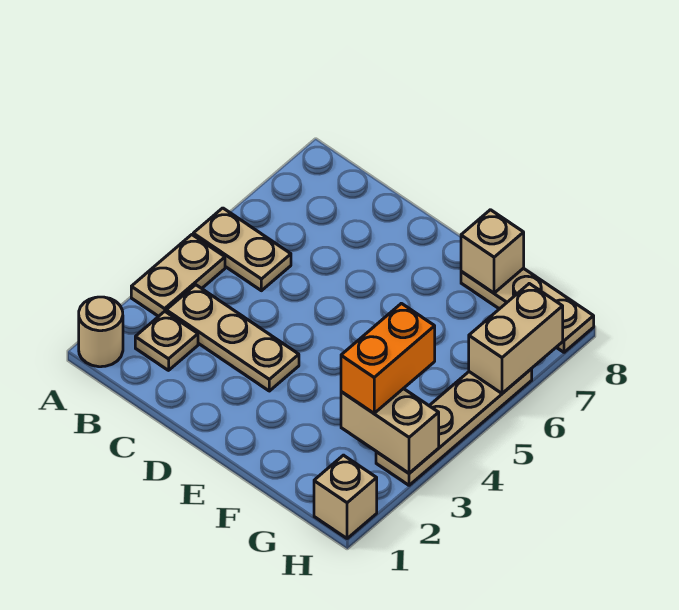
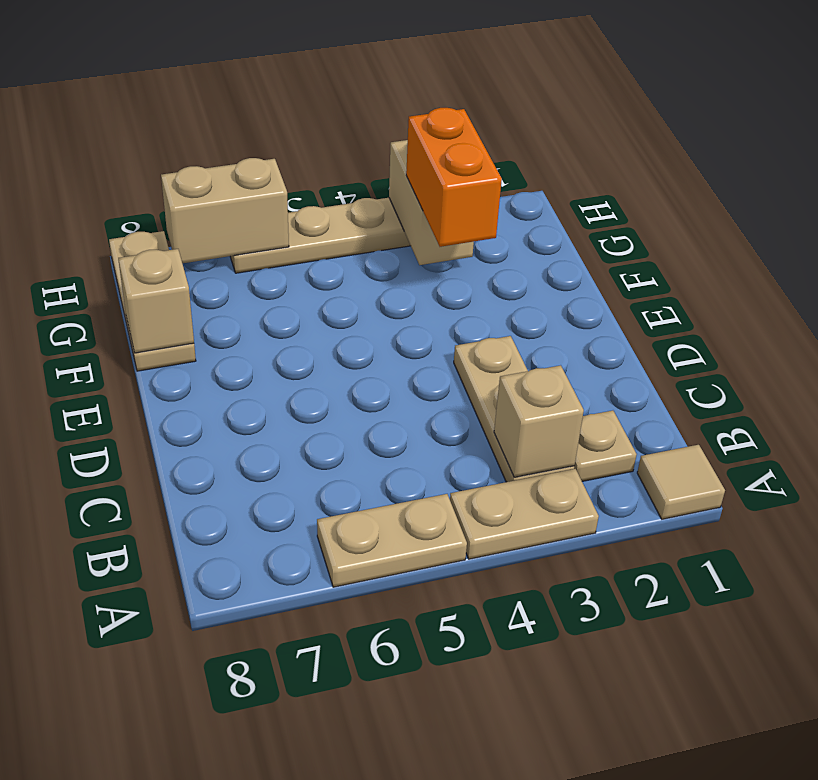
tan round brick A1 level 1 -> tan tile A1 level 1
tan plate A5:B5 level 1 -> tan plate A5:A6 level 1
orange brick G3:G4 level 3 -> orange brick F3:G3 level 3
tan brick H1 level 1 -> tan brick B3 level 2

